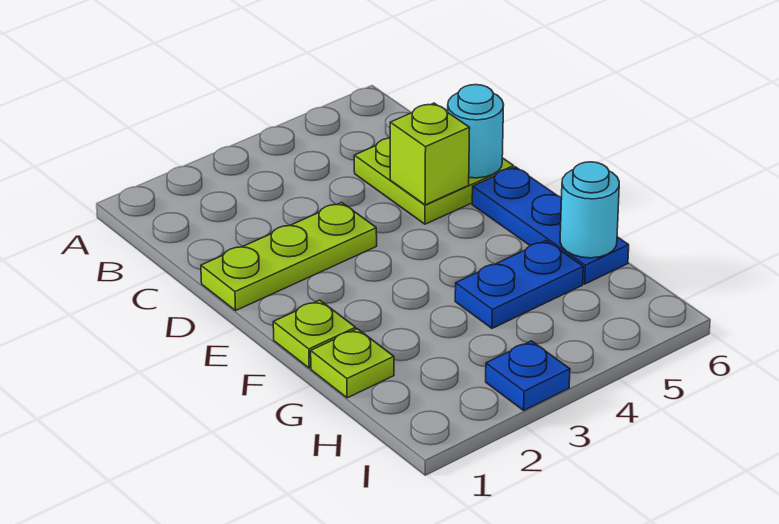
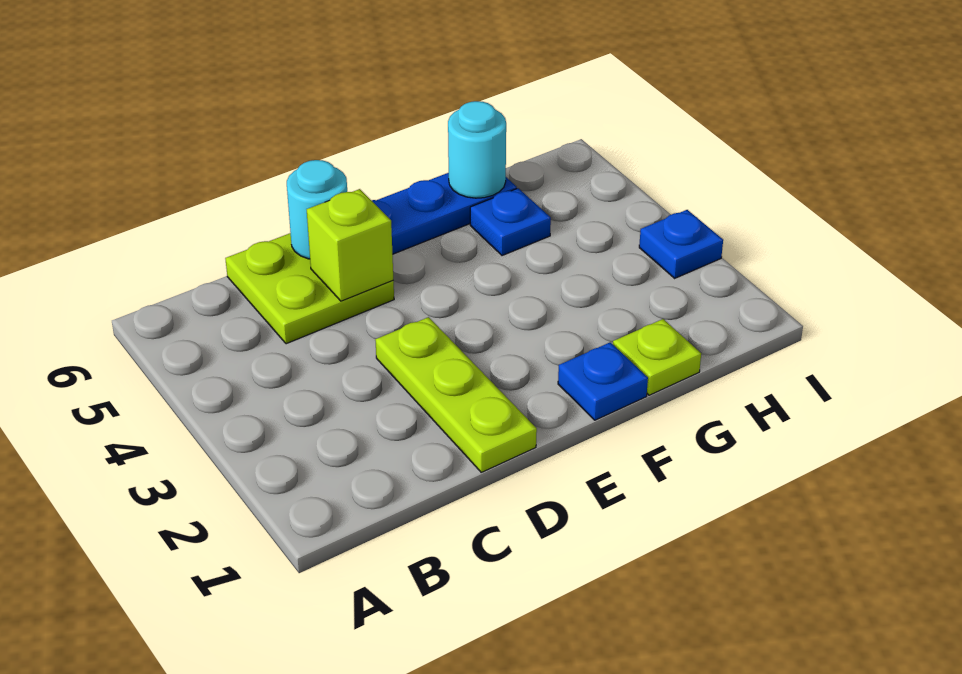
lime plate F1 level 1 -> blue plate F1 level 1
blue plate G4:G5 level 1 -> blue plate G5 level 1

